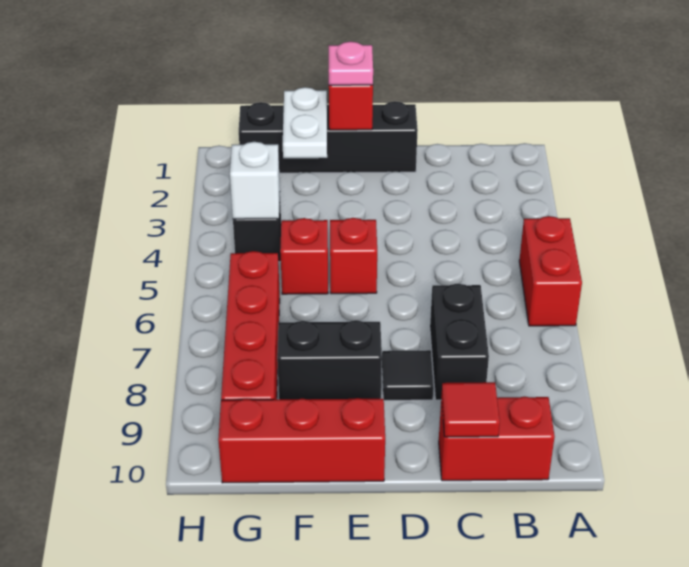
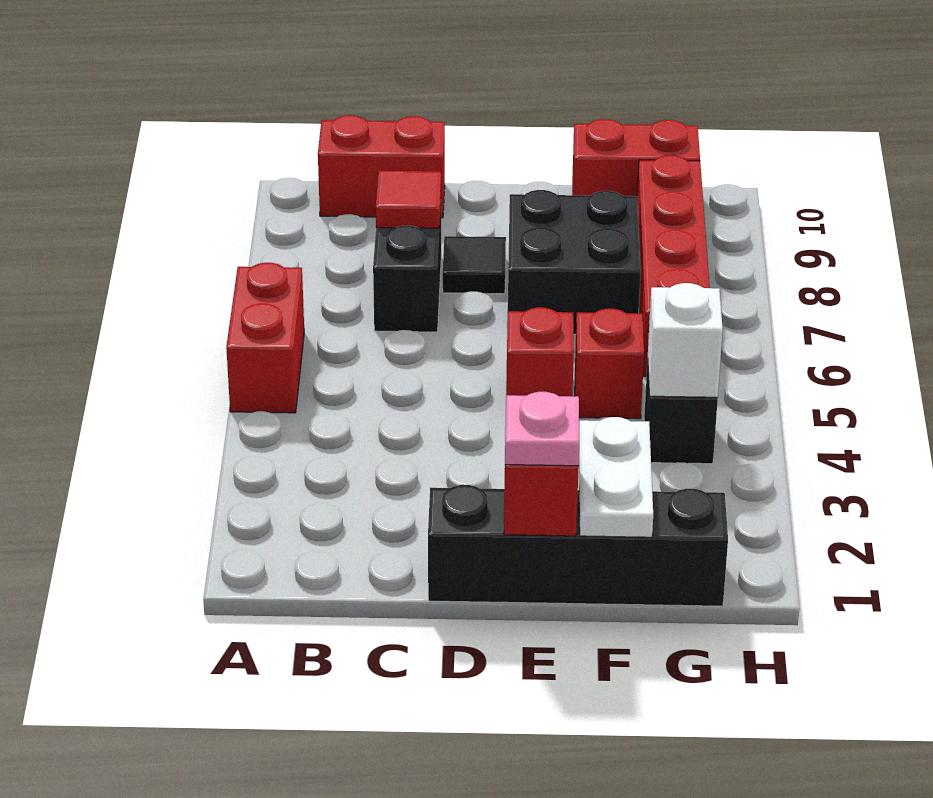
red tile C10 level 2 -> red tile C8 level 2
black brick E8:F8 level 1 -> black brick E7:F8 level 1
red brick E10:G10 level 1 -> red brick F10:G10 level 1

